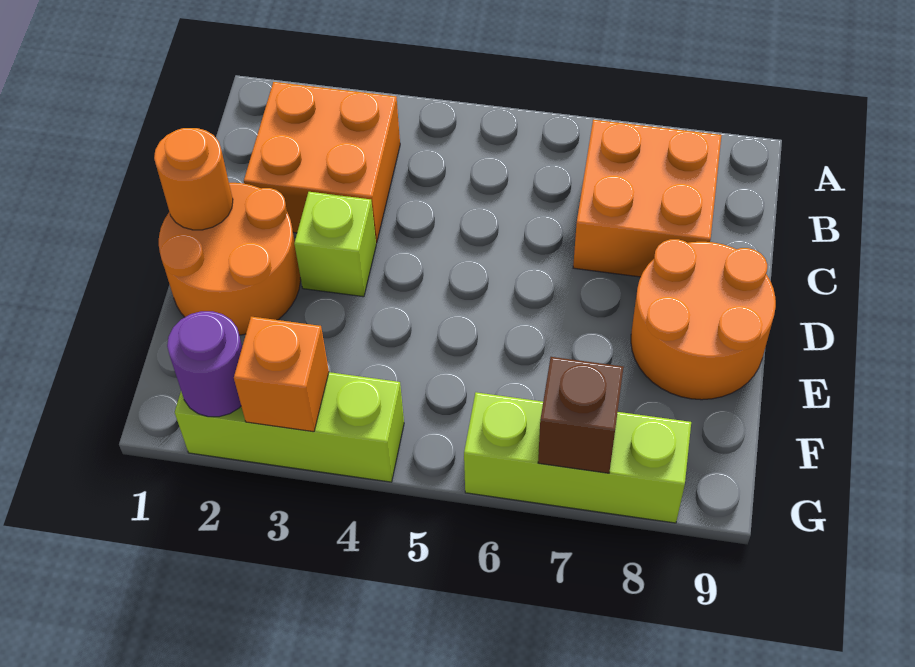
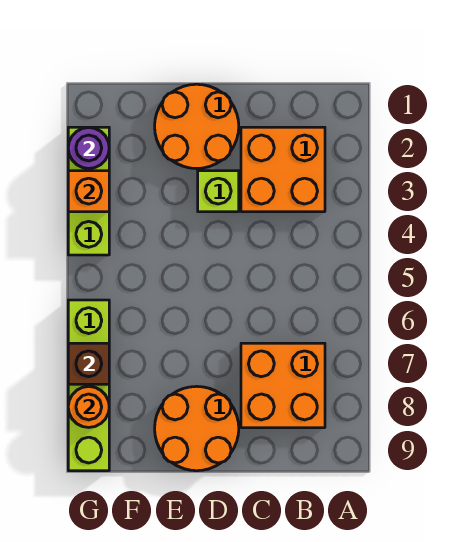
orange round brick D1 level 2 -> orange round brick G8 level 2
lime brick G6:G8 level 1 -> lime brick G6:G9 level 1

